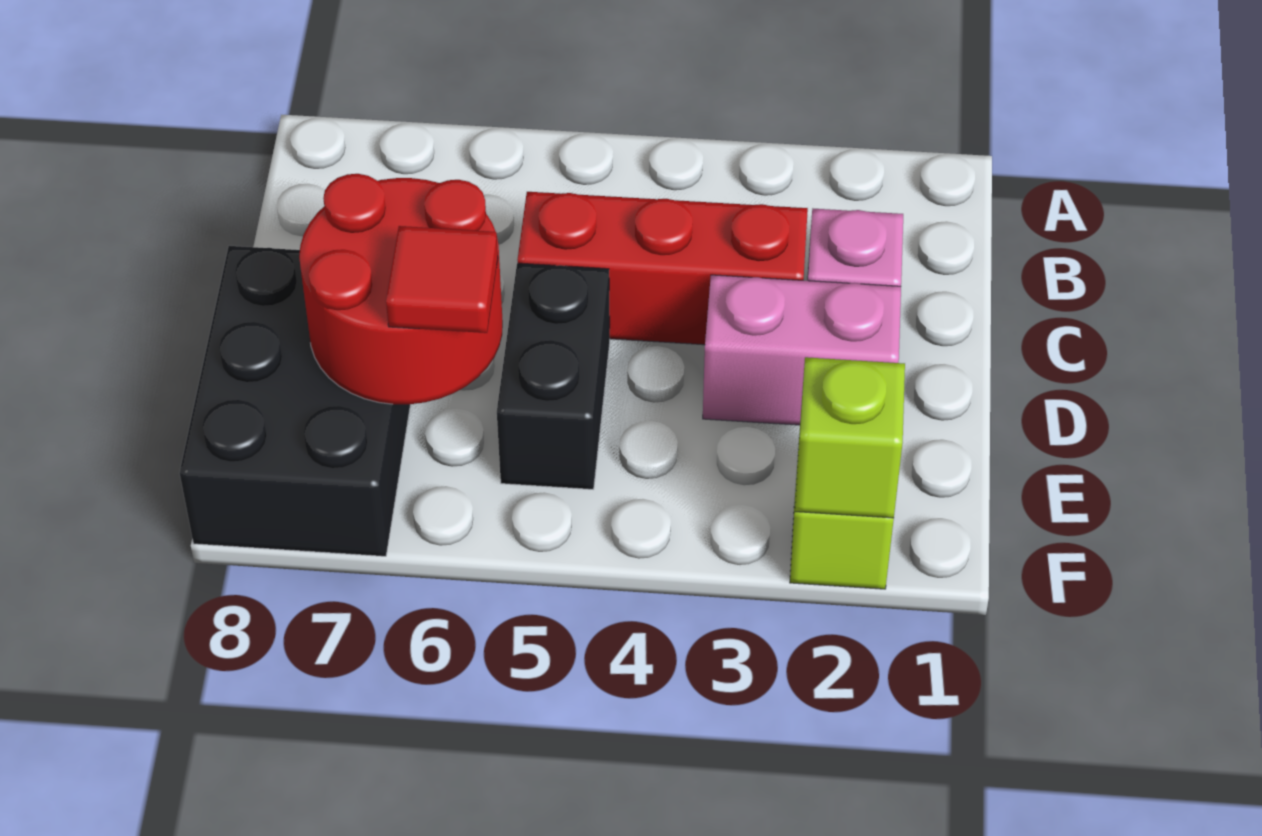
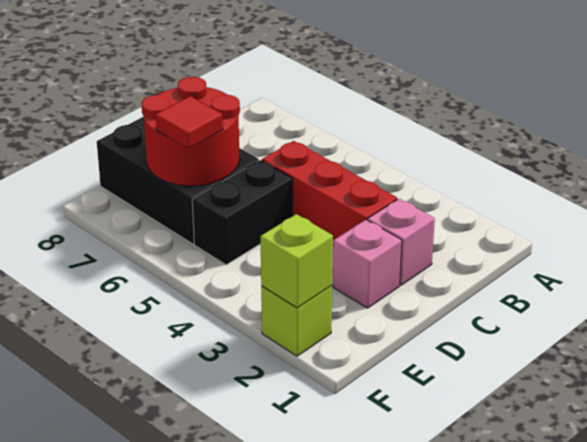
pink brick D2:D3 level 1 -> pink brick D2 level 1
black brick D7:F8 level 1 -> black brick D6:E8 level 1

